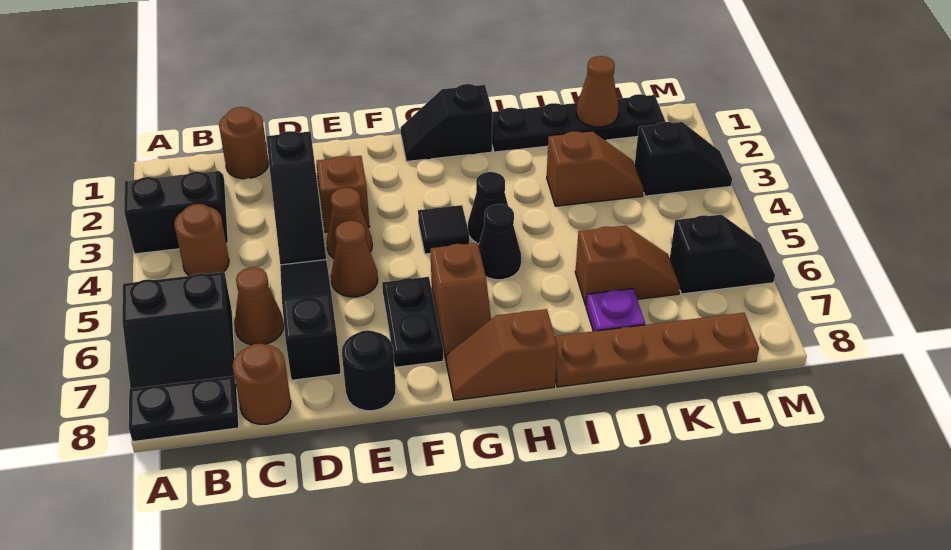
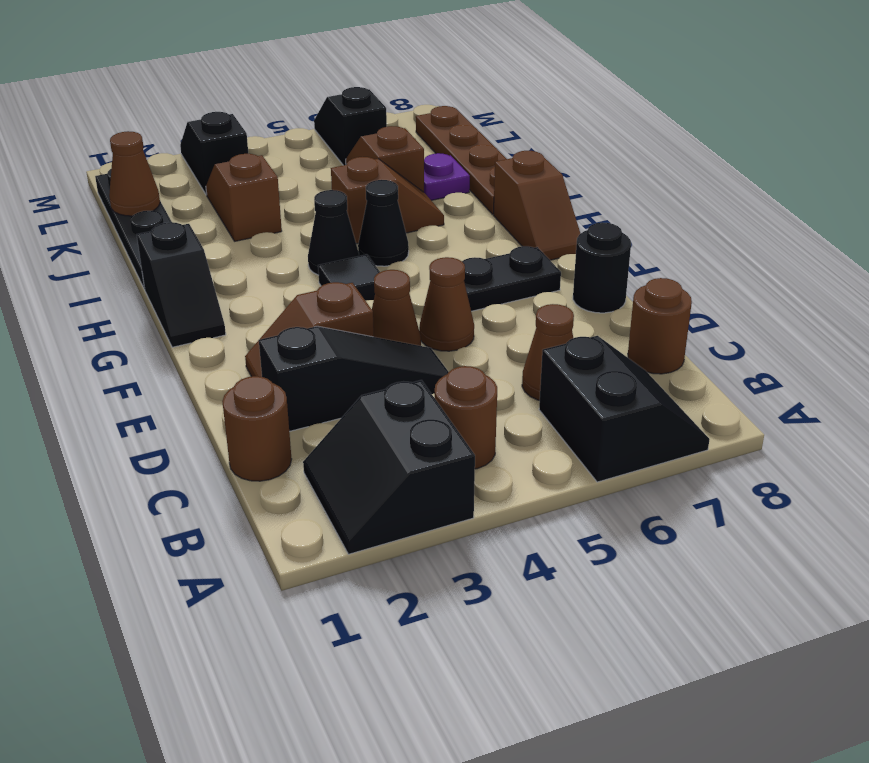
black plate A8:B8 level 1 -> none
black slope D5:D7 level 1 top 7 -> none
brown slope G6:G7 level 1 top 6 -> brown slope I5:I6 level 1 top 5

